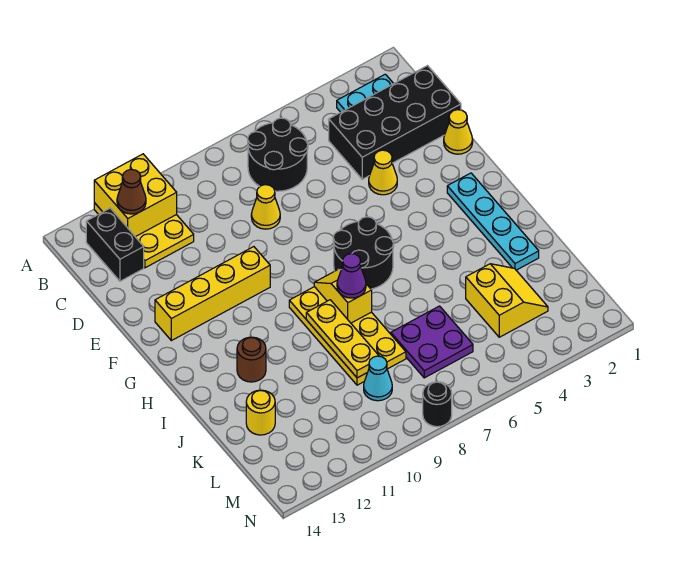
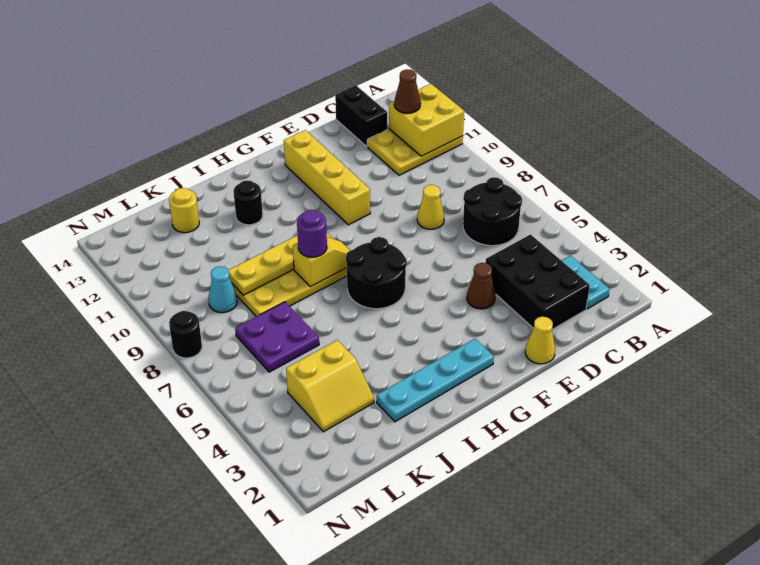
black brick B13:C13 level 1 -> black brick C13:C14 level 1
black brick C1:D4 level 1 -> black brick C2:D4 level 1
yellow cone E4 level 1 -> brown cone E4 level 1
purple cone I8 level 3 -> purple round brick I8 level 3
brown round brick I12 level 1 -> black round brick I12 level 1

